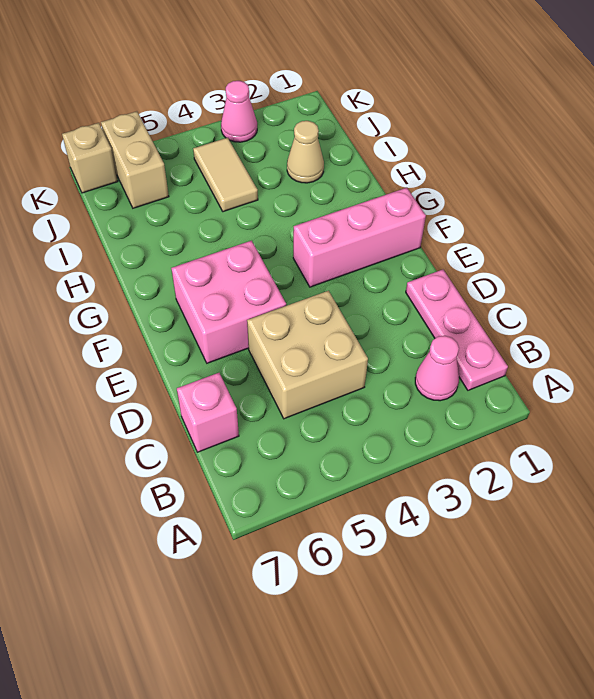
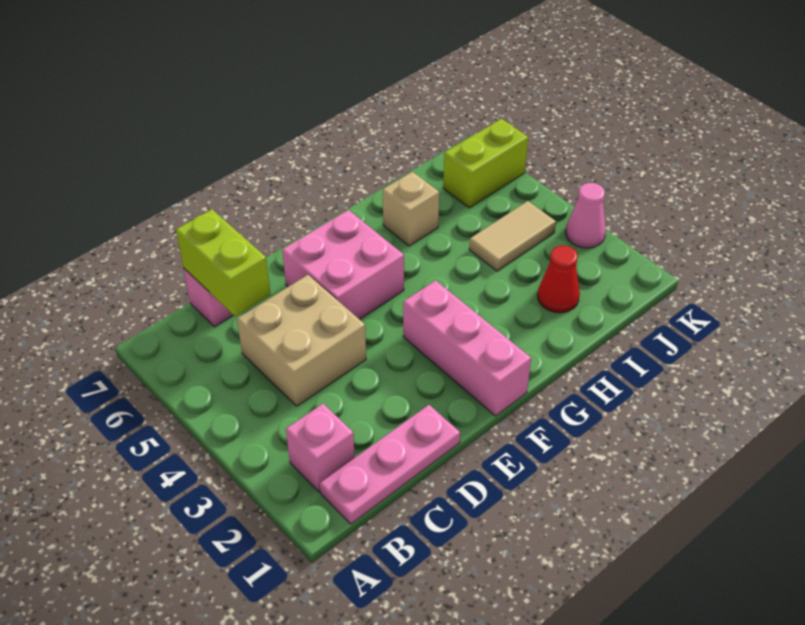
pink cone B2 level 1 -> pink brick B2 level 1
none -> lime brick C6:C7 level 2
tan cone I2 level 1 -> red cone I2 level 1
tan brick J6:K6 level 1 -> lime brick J6:K6 level 1
tan brick K7 level 1 -> tan brick H6 level 1

